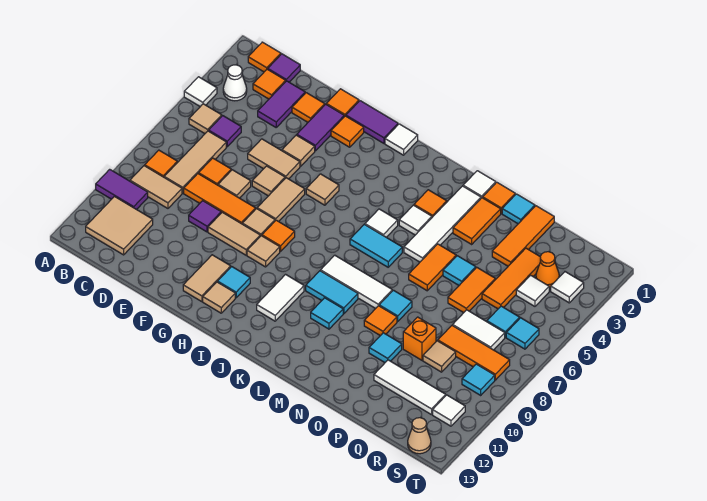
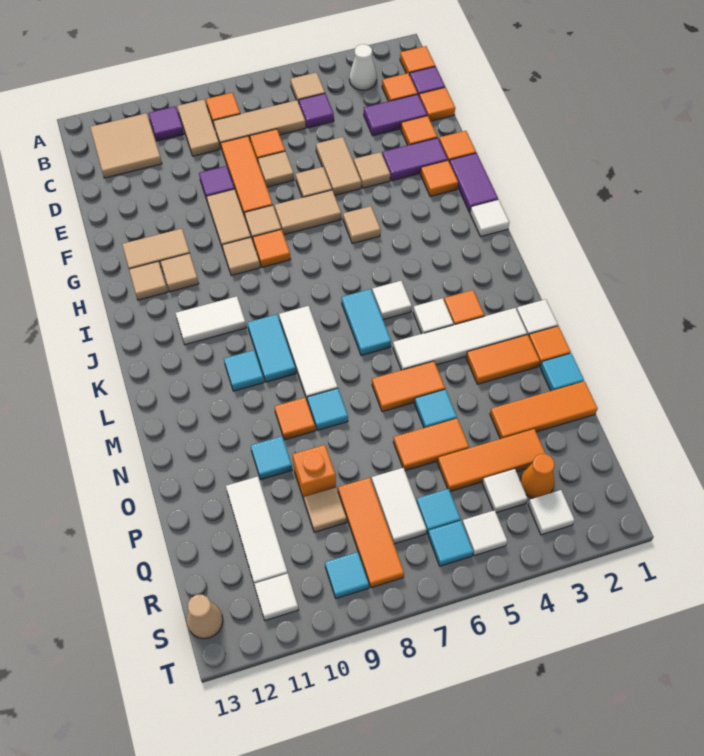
white tile A4 level 1 -> white tile S5 level 1
purple tile A10:B10 level 1 -> purple tile B10 level 1
none -> orange tile D1 level 1
cyan tile H11 level 1 -> tan tile H11 level 1

